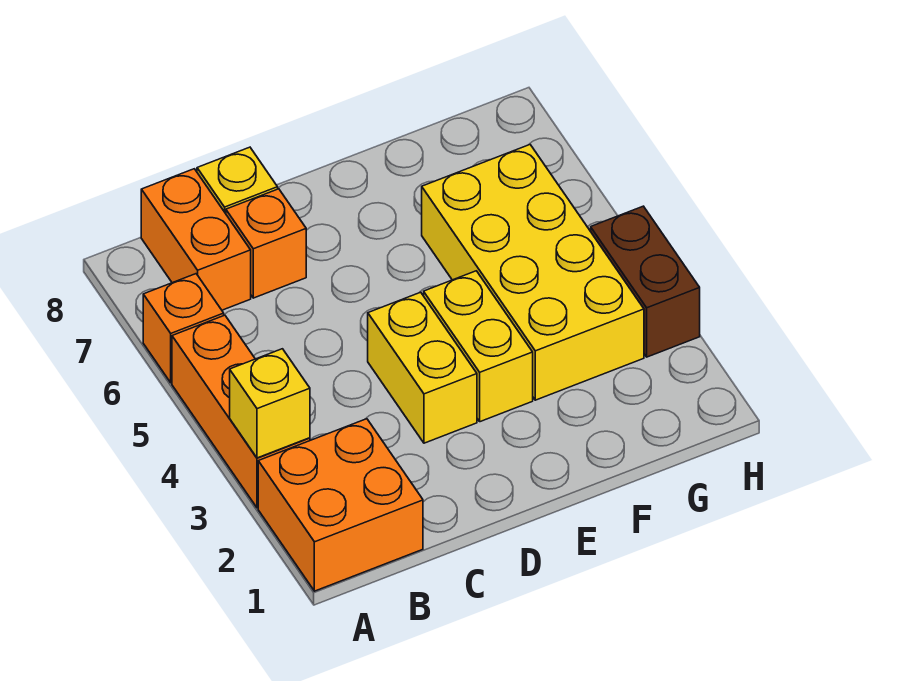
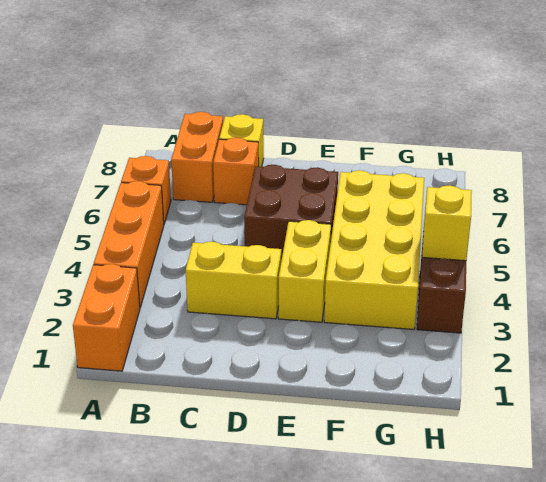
orange brick A1:B2 level 1 -> orange brick A1:A2 level 1
yellow brick A3 level 2 -> yellow brick H4 level 2
yellow brick D3:D4 level 1 -> yellow brick C3:D3 level 1
none -> brown brick D5:E6 level 1

